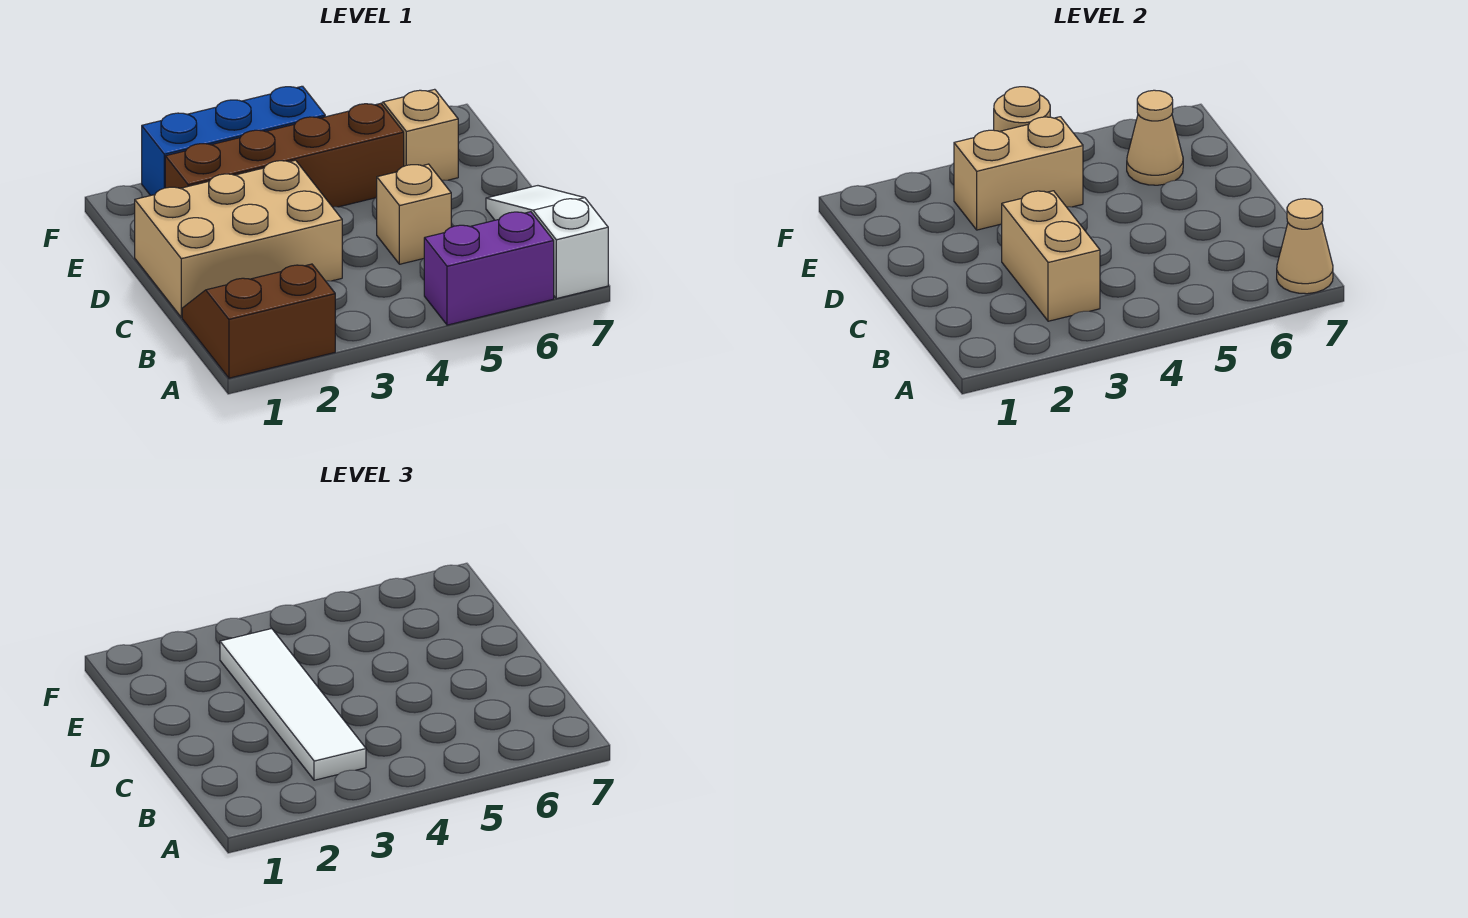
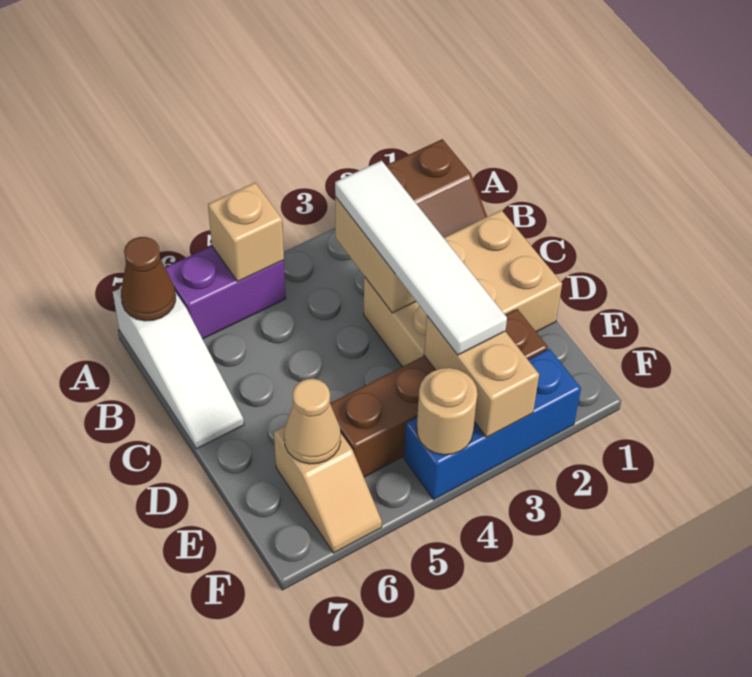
tan cone A7 level 2 -> brown cone A7 level 2
tan brick C5 level 1 -> tan brick A5 level 2
tan brick E3:E4 level 2 -> tan brick E3:F3 level 2

